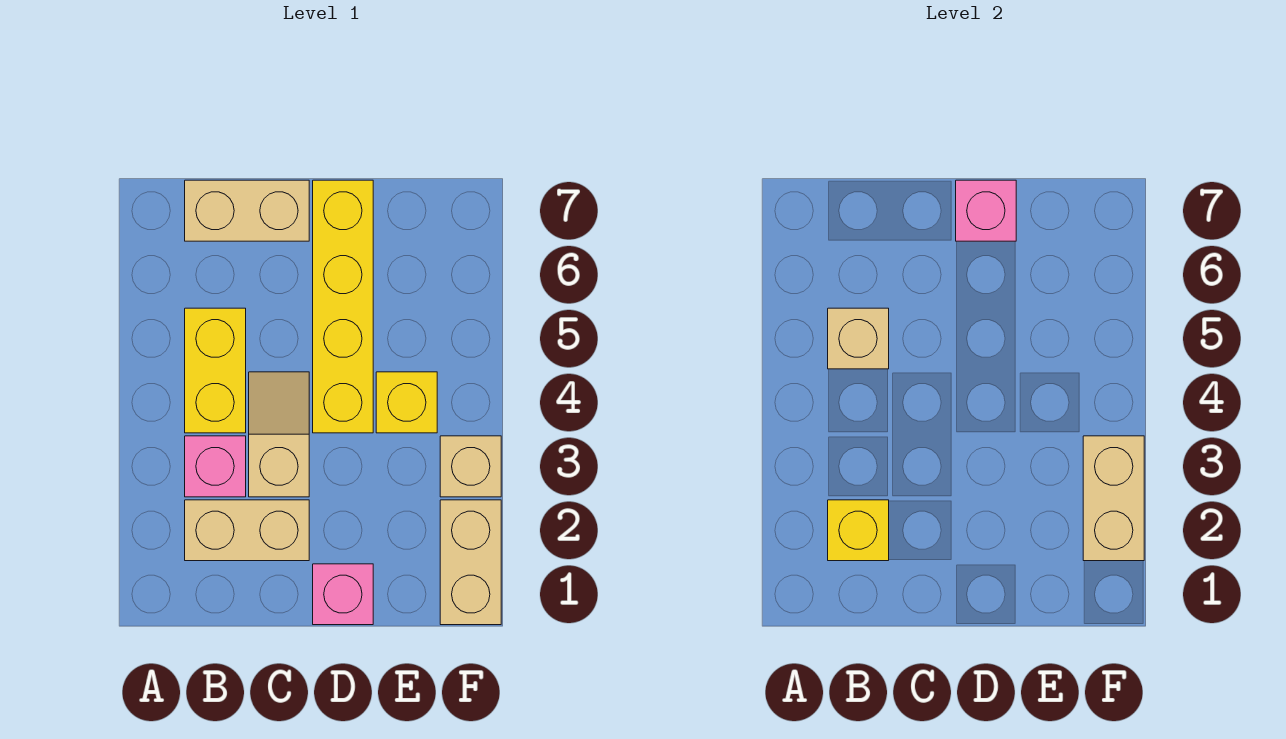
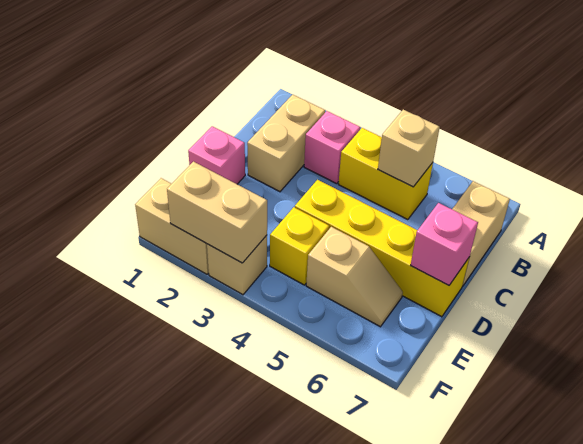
yellow brick B2 level 2 -> none
tan slope C3:C4 level 1 top 3 -> tan slope E5:E6 level 1 top 5

